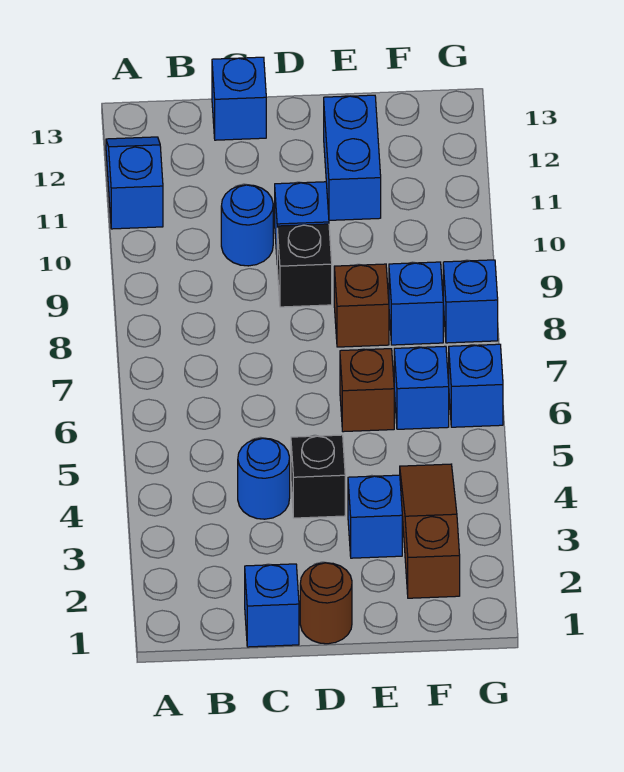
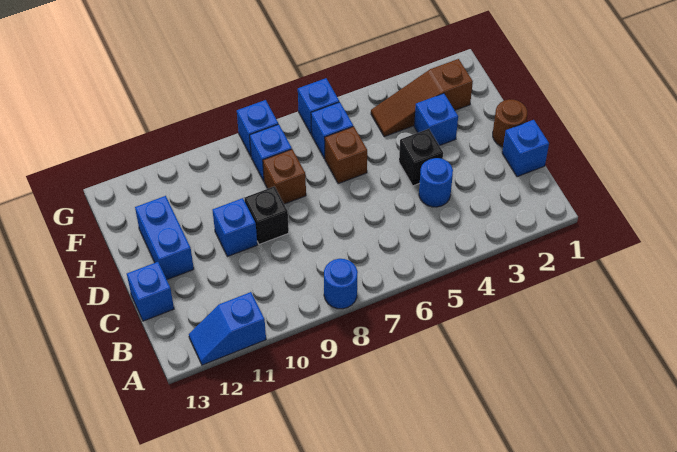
blue round brick C10 level 1 -> blue round brick A8 level 1
blue brick E11:E12 level 1 -> blue brick D12:E12 level 1

